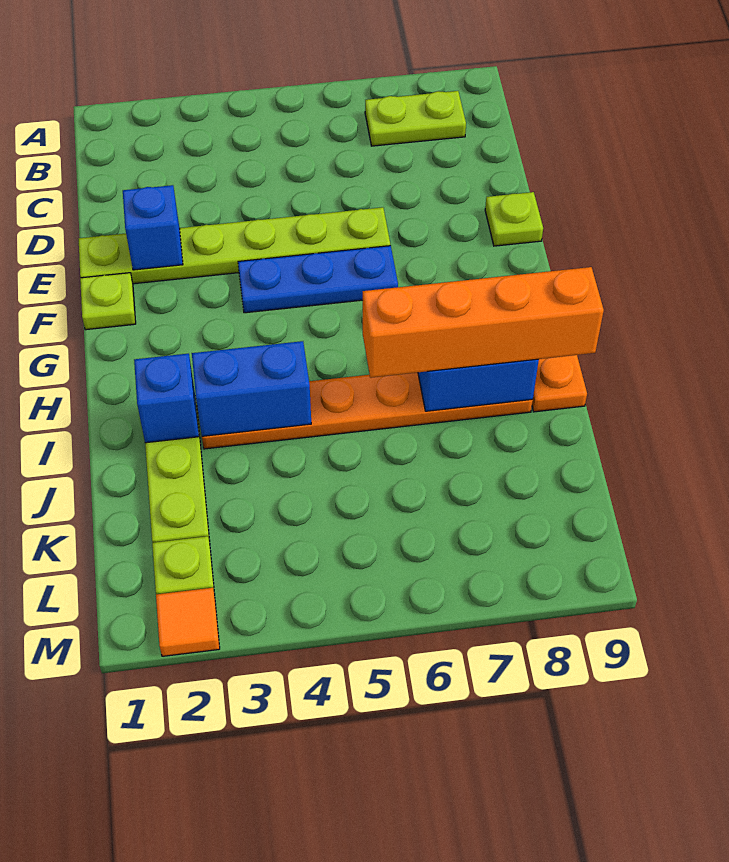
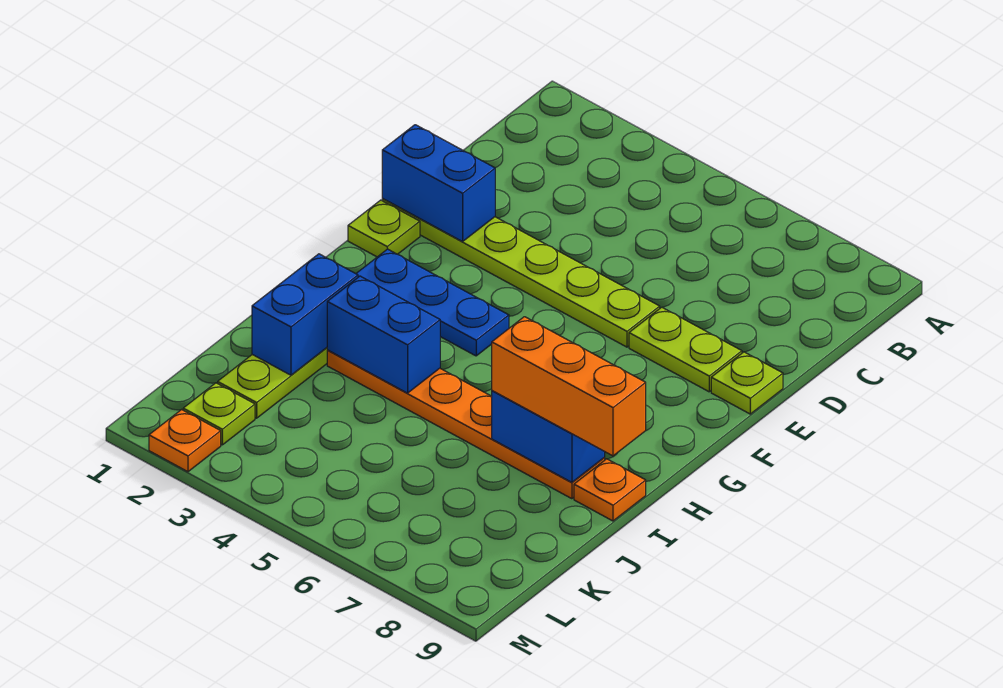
lime plate B7:B8 level 1 -> lime plate E7:E8 level 1
blue brick E2 level 2 -> blue brick E1:E2 level 2
blue plate F4:F6 level 1 -> blue plate G2:G4 level 1
blue brick I2 level 2 -> blue brick I2:J2 level 2
orange brick I6:I9 level 3 -> orange brick I7:I9 level 3
orange tile M2 level 1 -> orange plate M2 level 1

